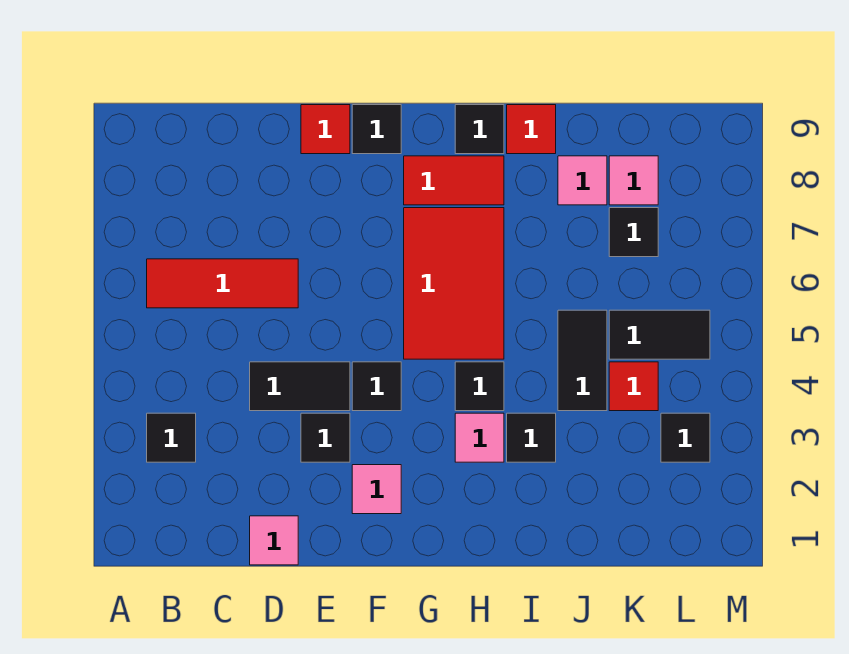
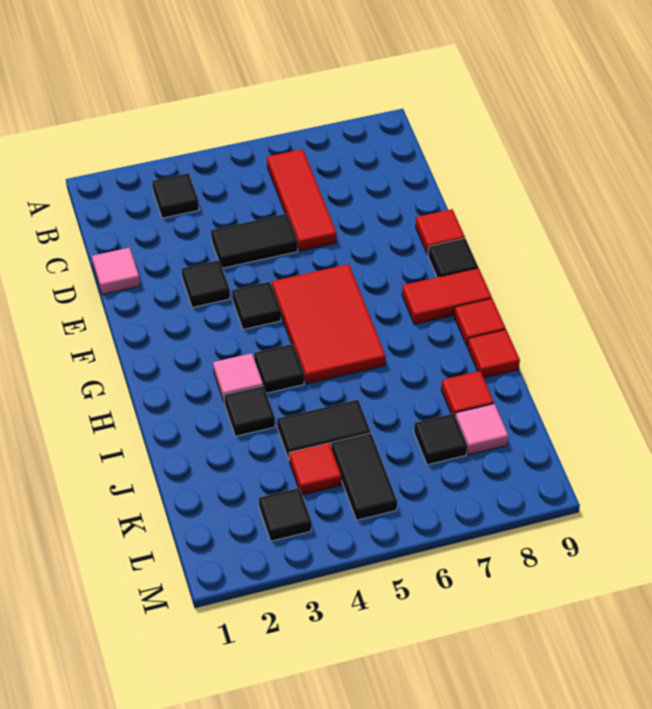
black tile D4:E4 level 1 -> black tile D4:D5 level 1
pink tile F2 level 1 -> none
red tile G5:H7 level 1 -> red tile F5:H6 level 1
red tile G8:H8 level 1 -> red tile G8:G9 level 1
black tile H9 level 1 -> red tile H9 level 1
pink tile J8 level 1 -> red tile J8 level 1

